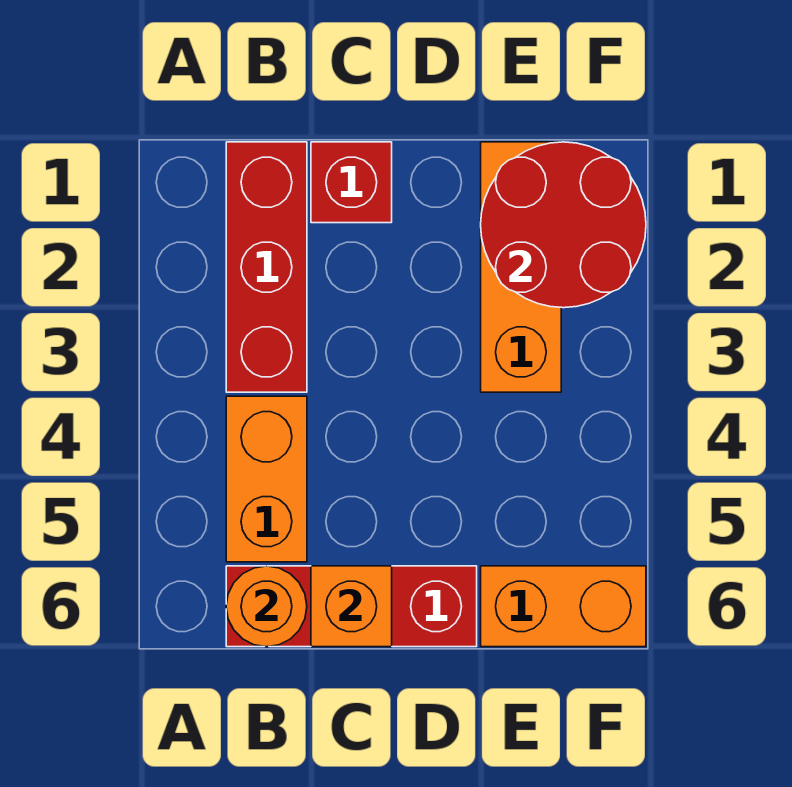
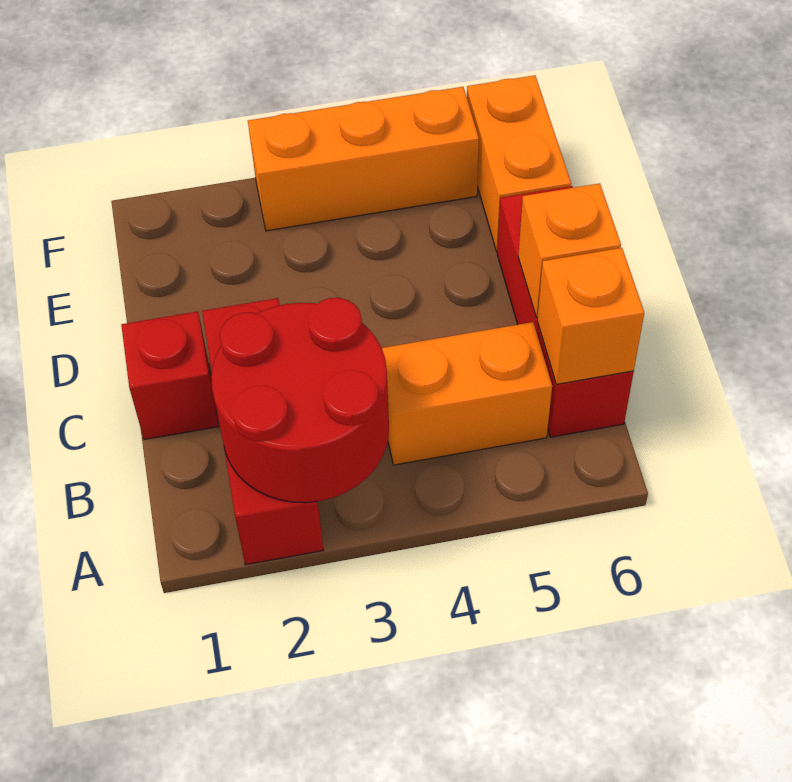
red brick B1:B3 level 1 -> red brick A2:C2 level 1
orange round brick B6 level 2 -> orange brick B6 level 2
orange brick E1:E3 level 1 -> orange brick F3:F5 level 1
red round brick E1:F2 level 2 -> red round brick A2:B3 level 2

